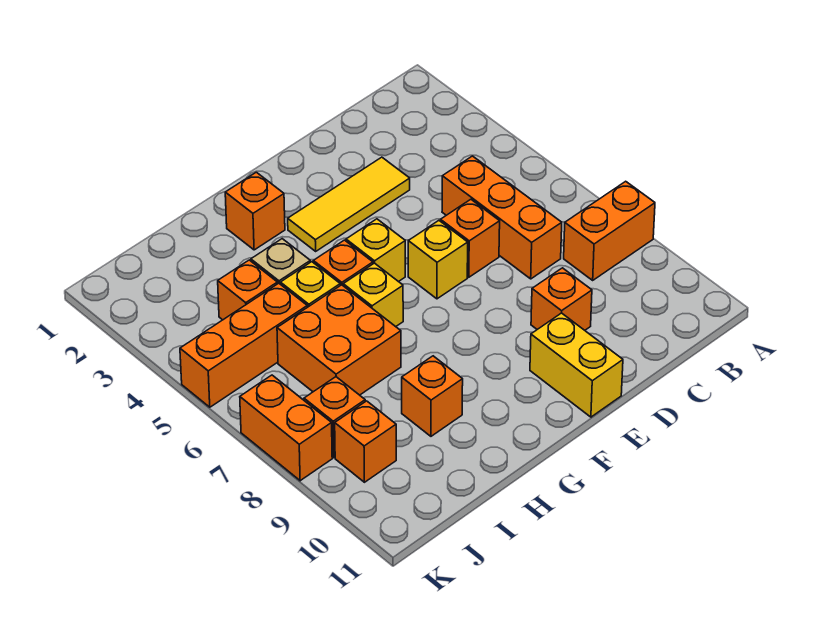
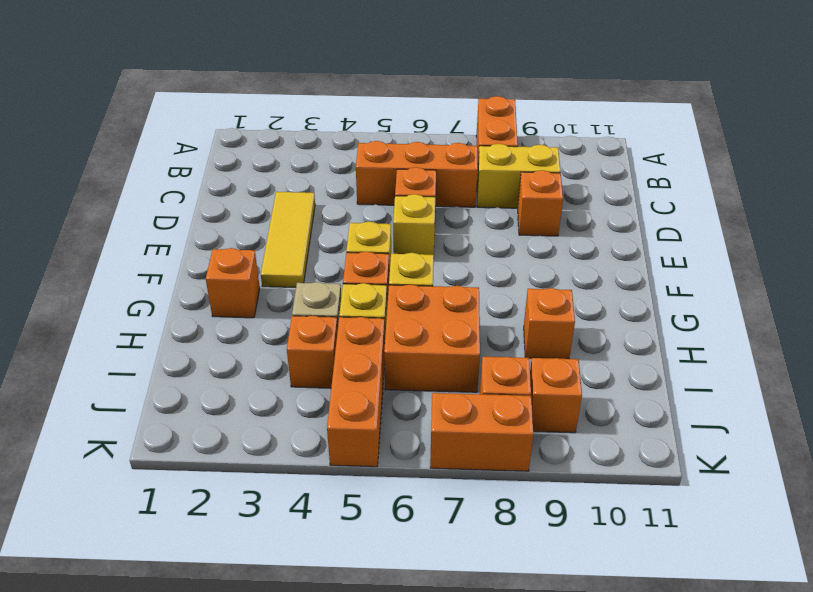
yellow brick E10:E11 level 1 -> yellow brick C8:C9 level 1

